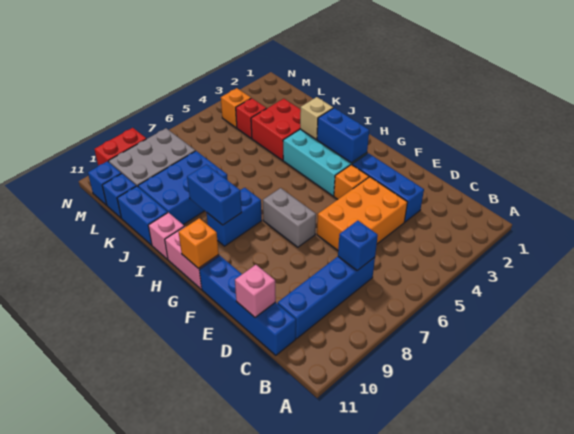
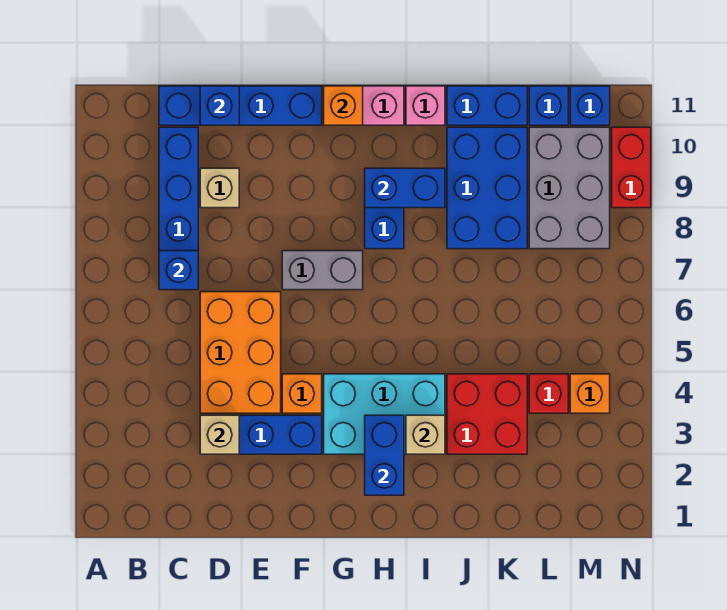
none -> tan brick D3 level 2
none -> tan brick D9 level 1
pink brick D11 level 2 -> blue brick D11 level 2
blue brick G3:H3 level 2 -> blue brick H2:H3 level 2

